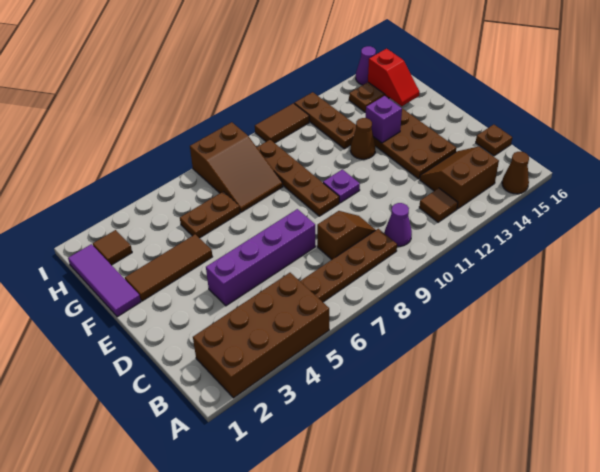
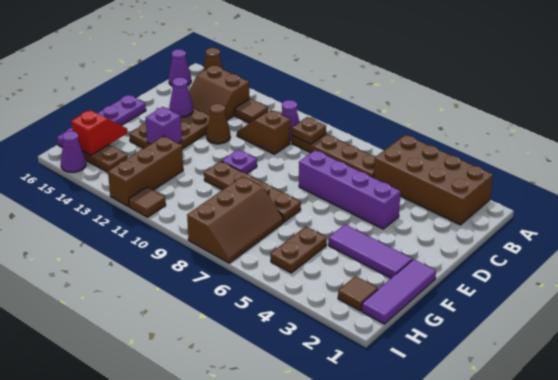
none -> purple cone B16 level 1
brown slope C8:C9 level 1 top 8 -> brown slope C10:C11 level 1 top 10
brown plate C16 level 1 -> brown plate B9 level 2
none -> purple cone D14 level 2
brown plate E9:H9 level 1 -> brown plate F7:F10 level 1
none -> purple plate E16:H16 level 1
brown tile F2:F4 level 1 -> purple tile F2:F4 level 1
brown cone F12 level 1 -> brown cone D12 level 1
brown plate G5:G6 level 1 -> brown plate G5:H5 level 1
brown slope G7:I8 level 1 top I -> brown slope G7:I8 level 1 top 8
brown plate G12:I12 level 1 -> brown brick G12:I12 level 1
brown tile I10:I11 level 1 -> brown tile I11 level 1

